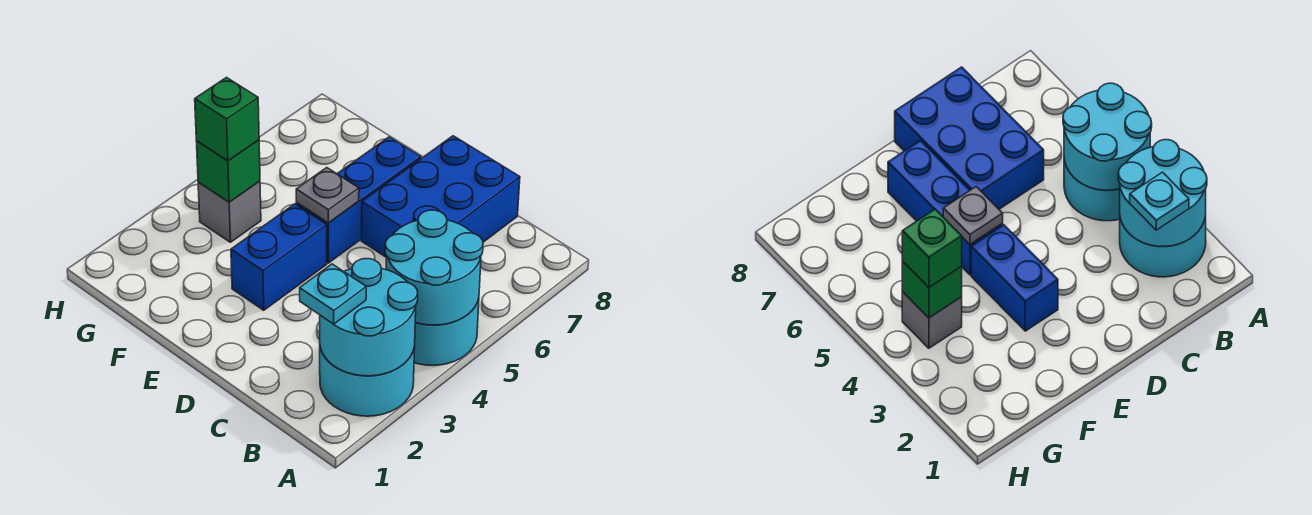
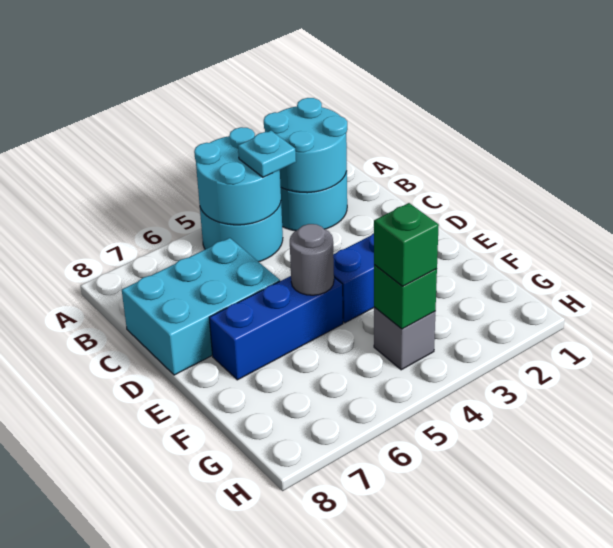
cyan plate B2 level 3 -> cyan plate B4 level 3
blue brick C6:D8 level 1 -> cyan brick C6:D8 level 1
grey plate E5 level 2 -> grey round brick E5 level 2

